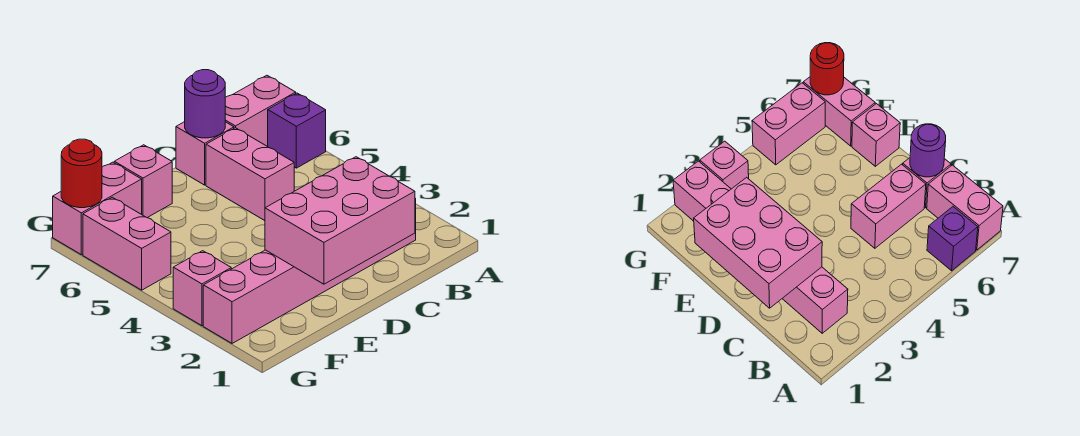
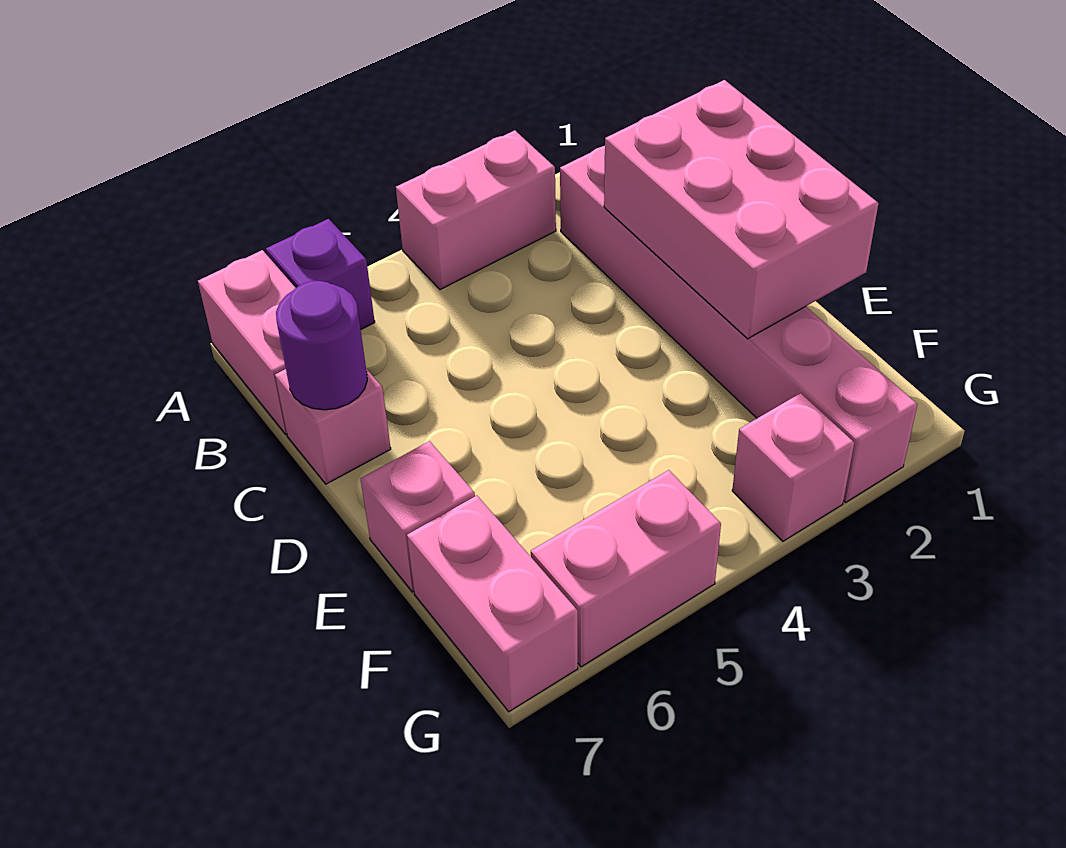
pink brick C5:C6 level 1 -> pink brick A3:A4 level 1
red round brick G7 level 2 -> none

